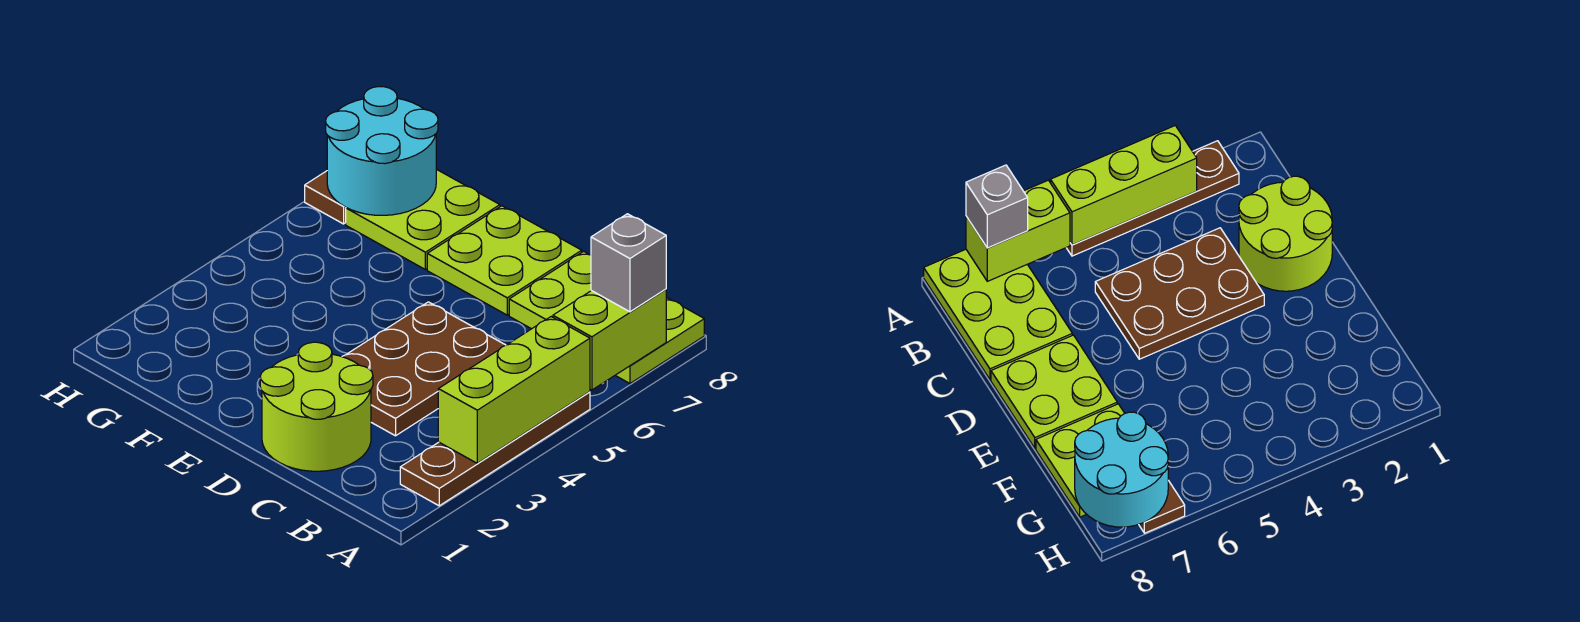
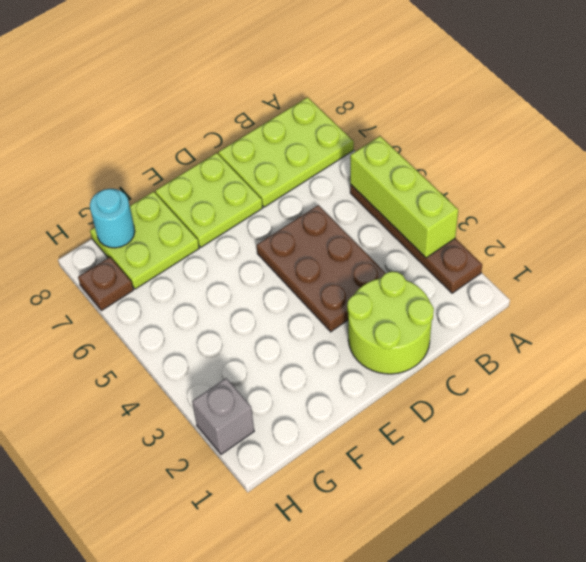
lime brick A6:A7 level 2 -> none
grey brick A7 level 3 -> grey brick H2 level 1
cyan round brick G7:H8 level 2 -> cyan round brick G8 level 2

